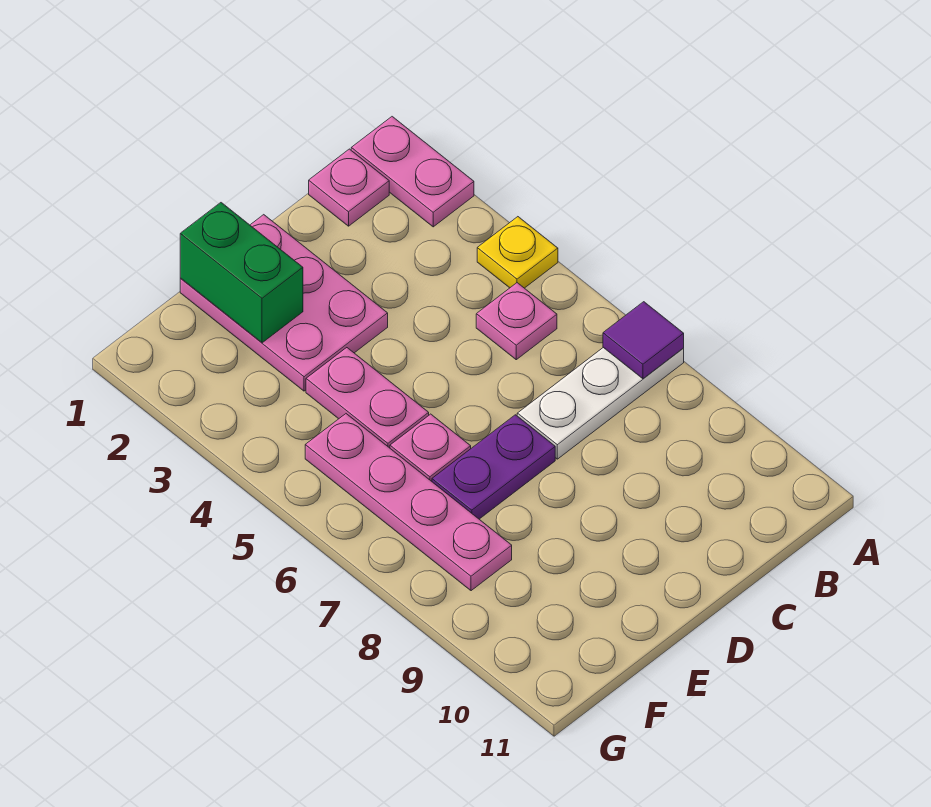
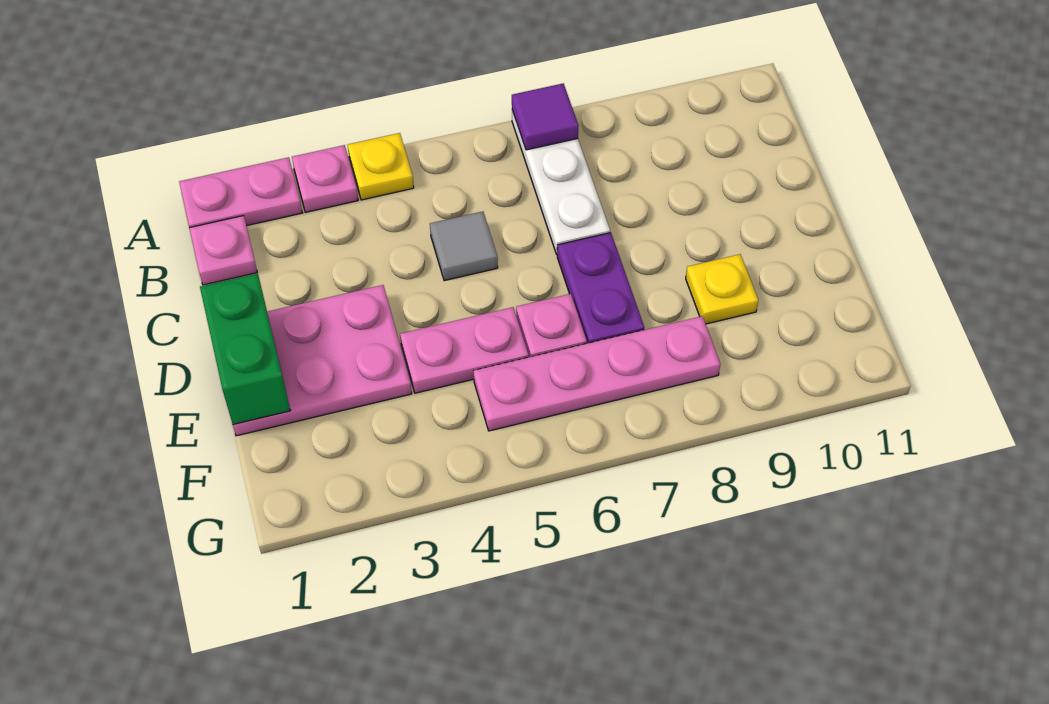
pink plate B5 level 1 -> pink plate A3 level 1
none -> grey tile C5 level 1
green brick E1:E2 level 2 -> green brick D1:E1 level 2
none -> yellow plate E9 level 1

